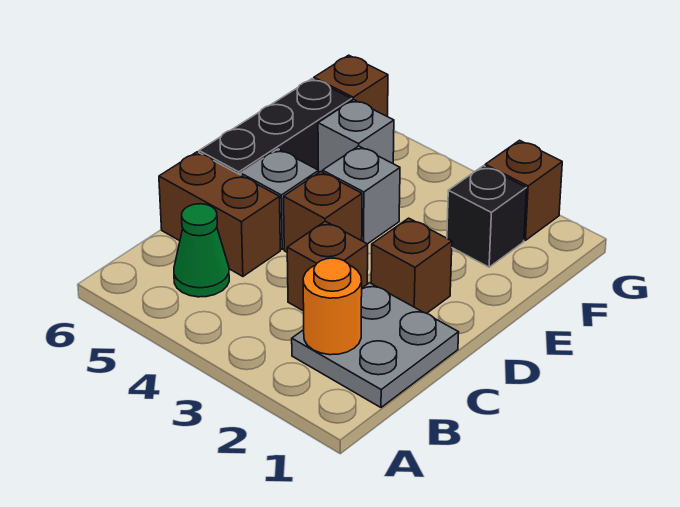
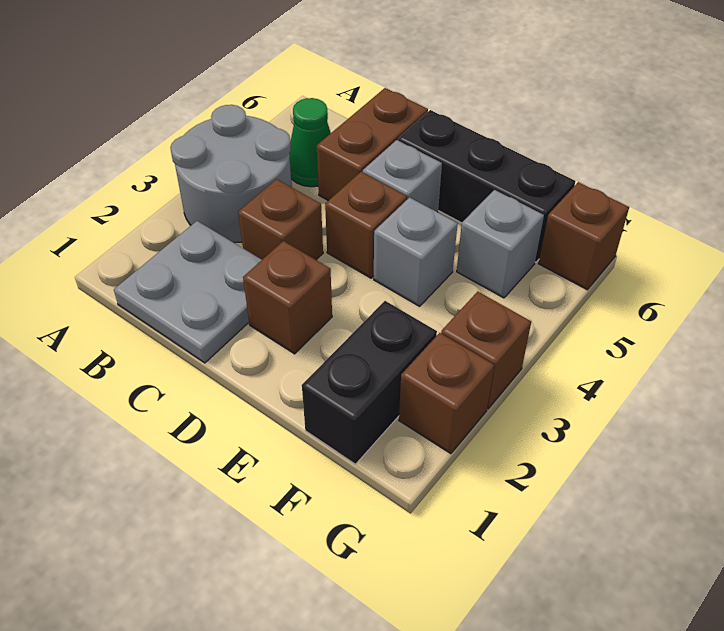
none -> grey round brick A3:B4 level 1
orange round brick B2 level 2 -> none
black brick F2 level 1 -> black brick F1:F2 level 1
none -> brown brick G3 level 1

